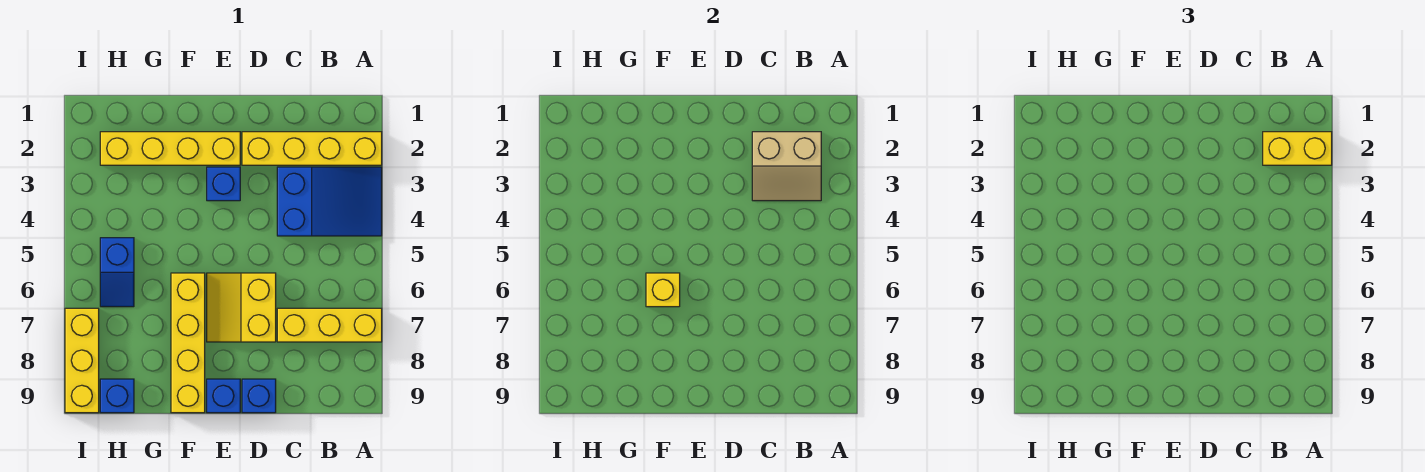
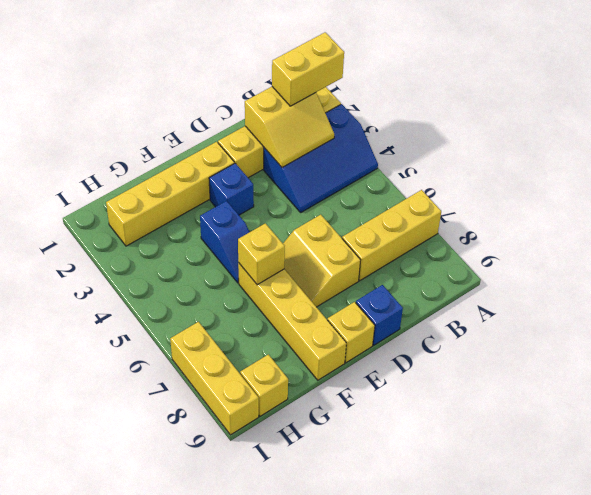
blue slope A3:C4 level 1 top C -> blue slope A3:C4 level 1 top 3
tan slope B2:C3 level 2 top 2 -> yellow slope B2:C3 level 2 top 2
blue brick E9 level 1 -> yellow brick E9 level 1
blue slope H5:H6 level 1 top 5 -> blue slope F4:F5 level 1 top 4
blue brick H9 level 1 -> yellow brick H9 level 1

